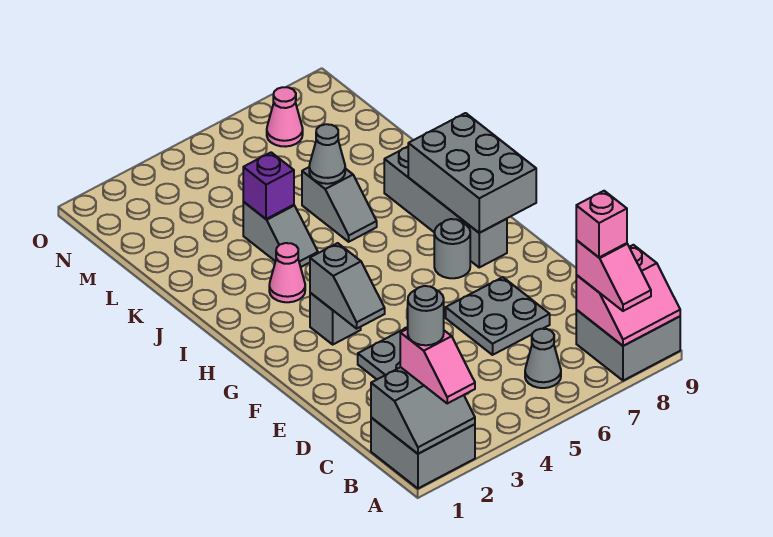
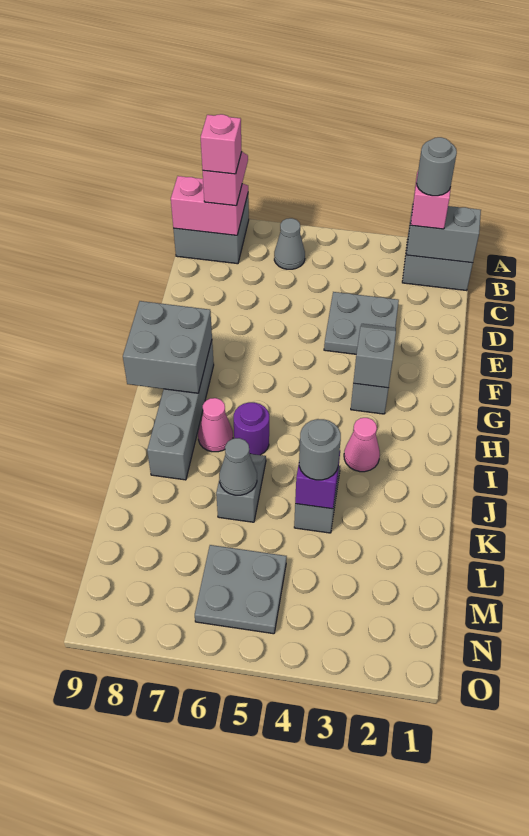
grey plate D6:E7 level 1 -> grey plate M5:N6 level 1
grey round brick G7 level 1 -> grey round brick K4 level 3
grey brick G8:I9 level 2 -> grey brick G8:H9 level 2
none -> purple round brick I6 level 1
pink cone N7 level 1 -> pink cone I7 level 1

